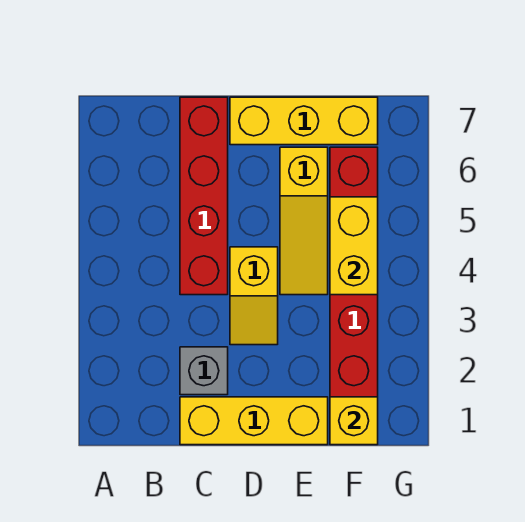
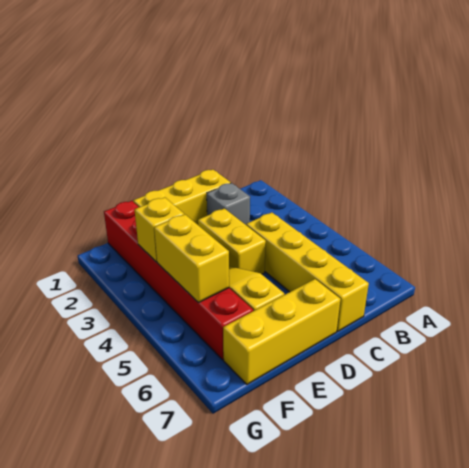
red brick C4:C7 level 1 -> yellow brick C4:C7 level 1
yellow slope D3:D4 level 1 top 4 -> yellow brick D3:D4 level 1
yellow brick F1 level 2 -> yellow brick F3 level 2

